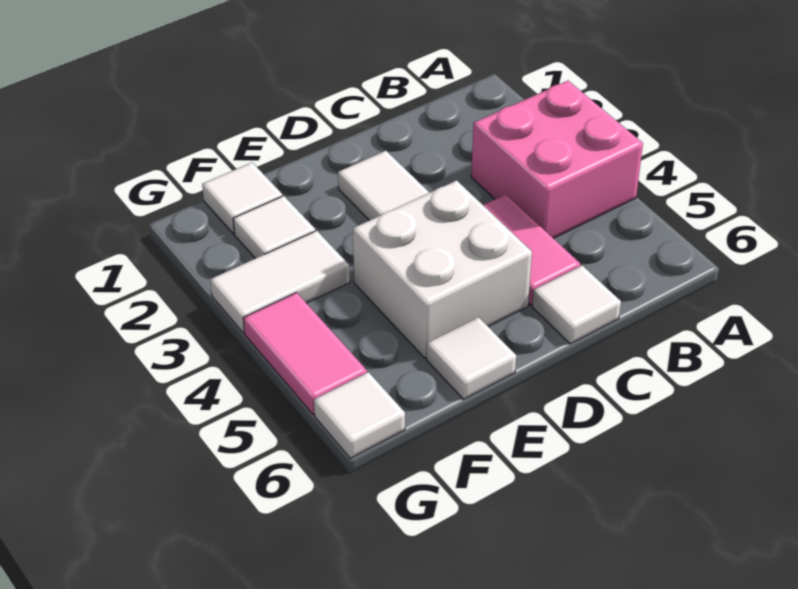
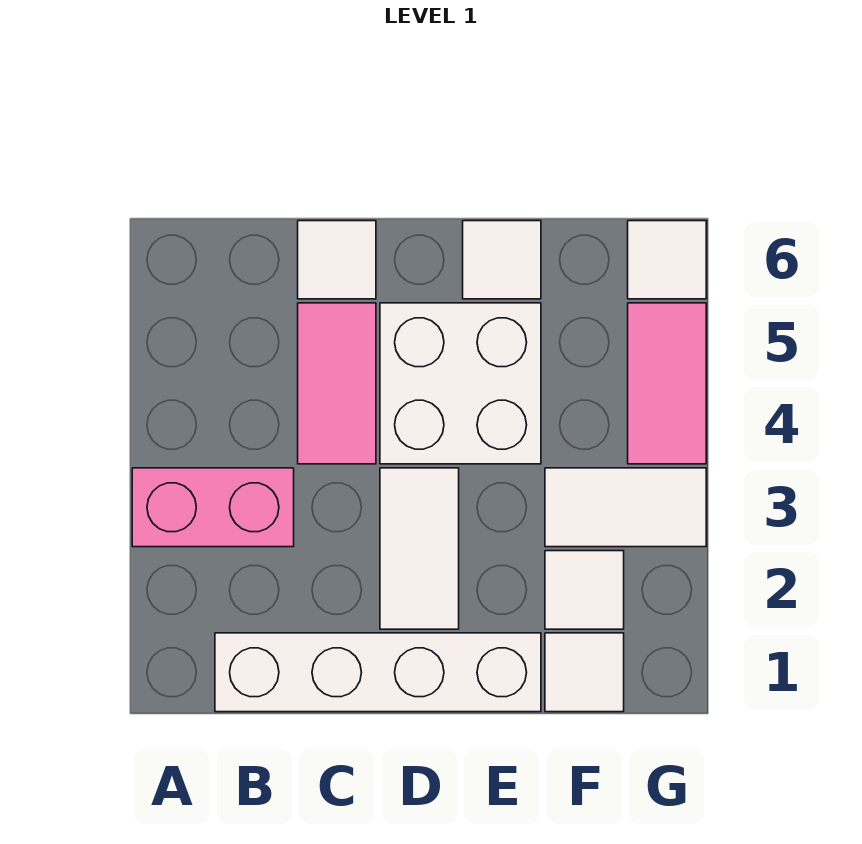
pink brick A3:B4 level 1 -> pink brick A3:B3 level 1
none -> white brick B1:E1 level 1

